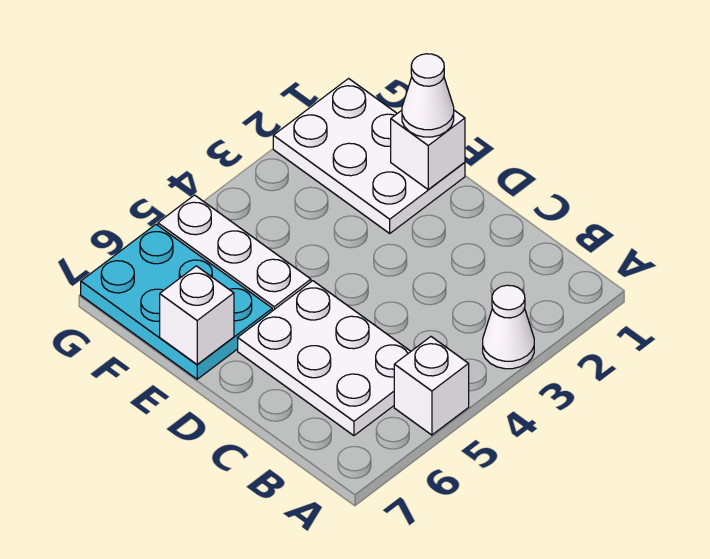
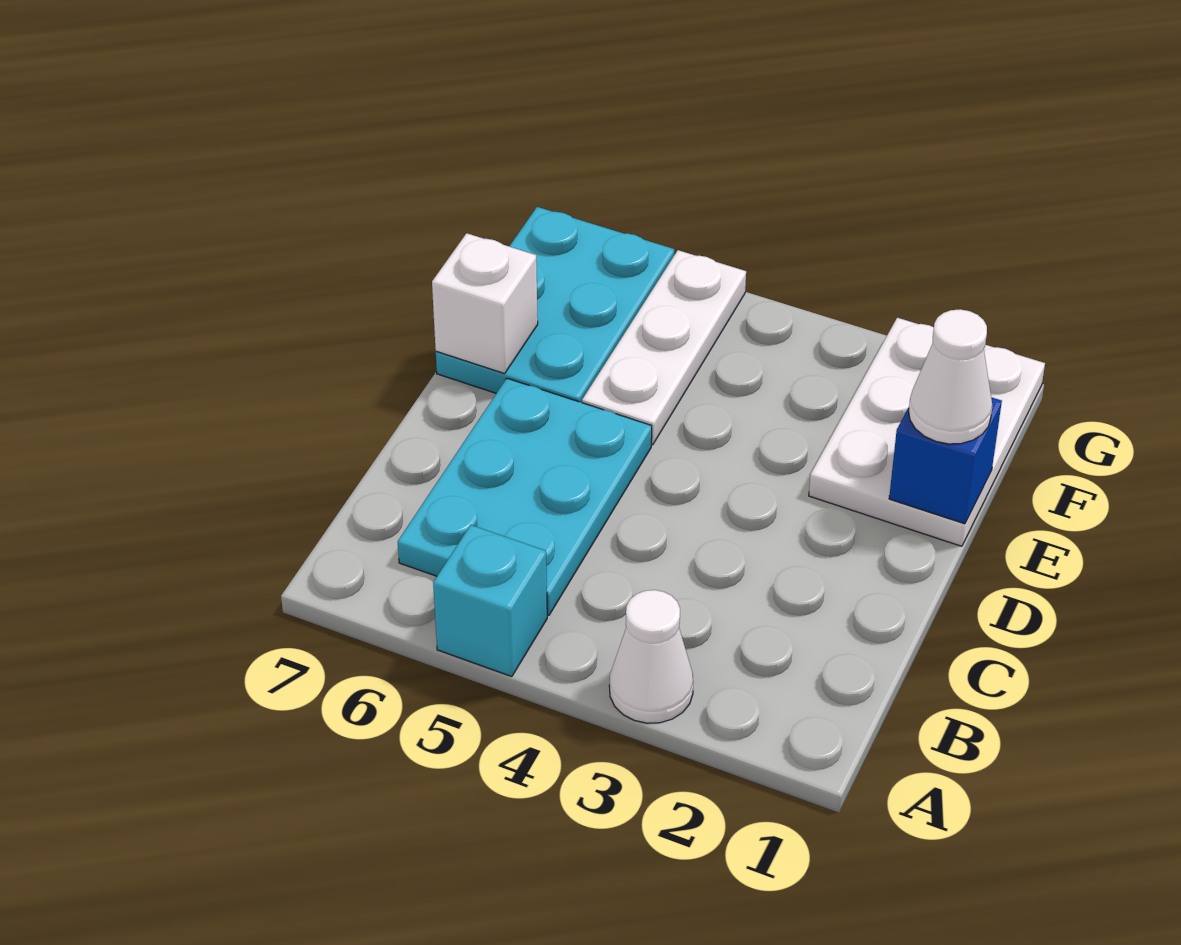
white brick A5 level 1 -> cyan brick A5 level 1
white plate B5:D6 level 1 -> cyan plate B5:D6 level 1
white brick E1 level 2 -> blue brick E1 level 2

